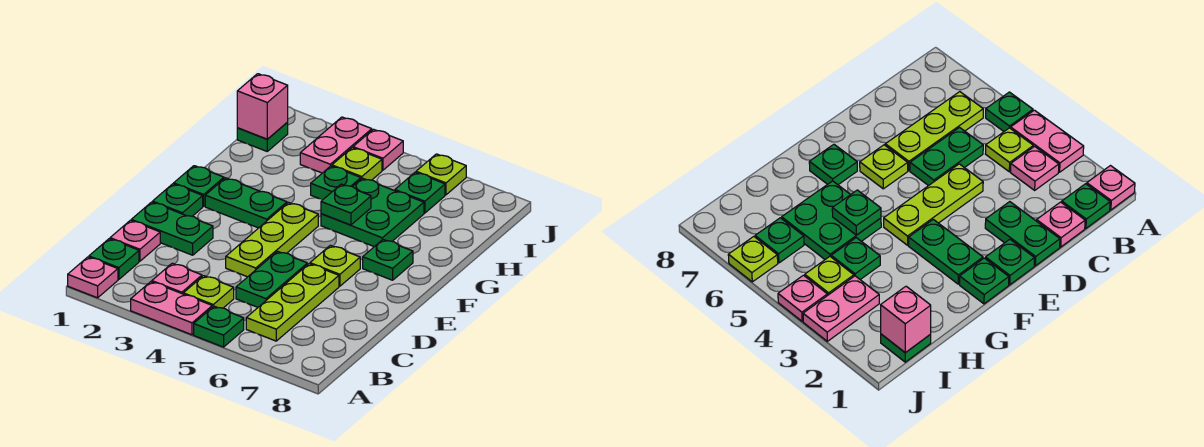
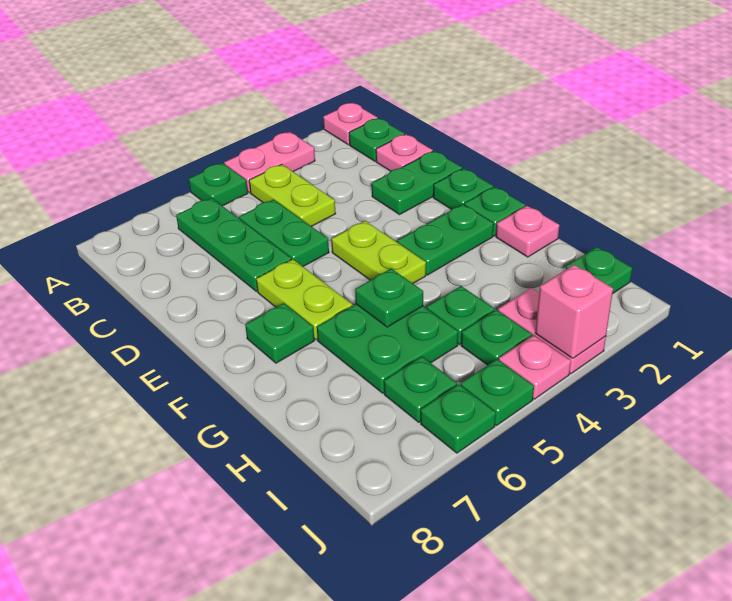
pink plate B3 level 1 -> pink plate G1 level 1
lime plate B4 level 1 -> lime plate B4:C4 level 1
lime plate B6:D6 level 1 -> green plate B6:D6 level 1
lime plate D4:F4 level 1 -> lime plate E4:F4 level 1
lime plate E6 level 1 -> lime plate E6:F6 level 1
pink brick I1 level 2 -> pink brick J3 level 2
lime plate I4 level 1 -> green plate I4 level 1
none -> green plate J5 level 1
lime plate J6 level 1 -> green plate J6 level 1

